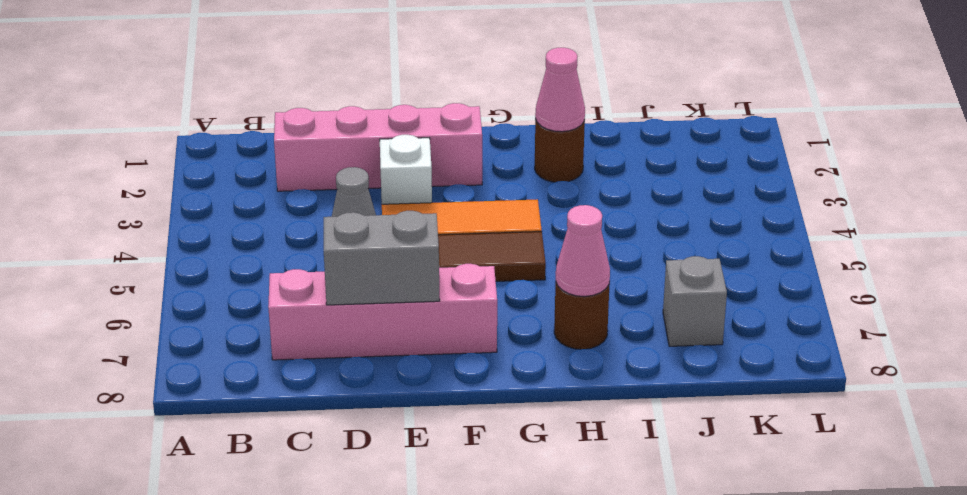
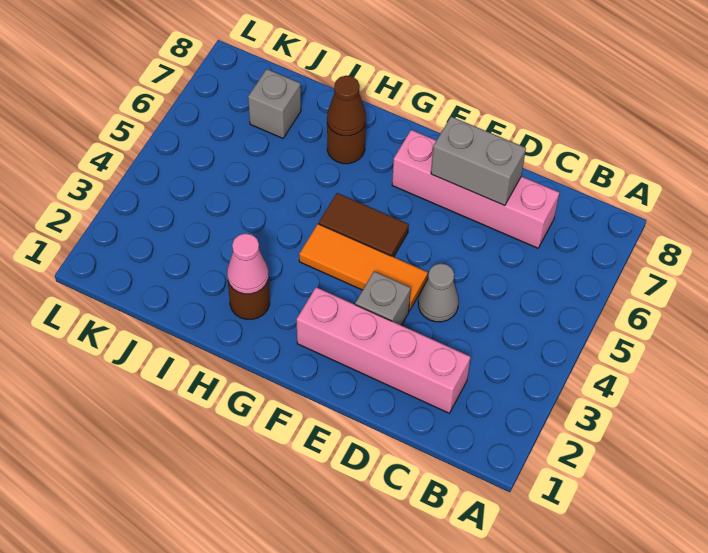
white brick E3 level 1 -> grey brick E3 level 1
pink cone H7 level 2 -> brown cone H7 level 2

